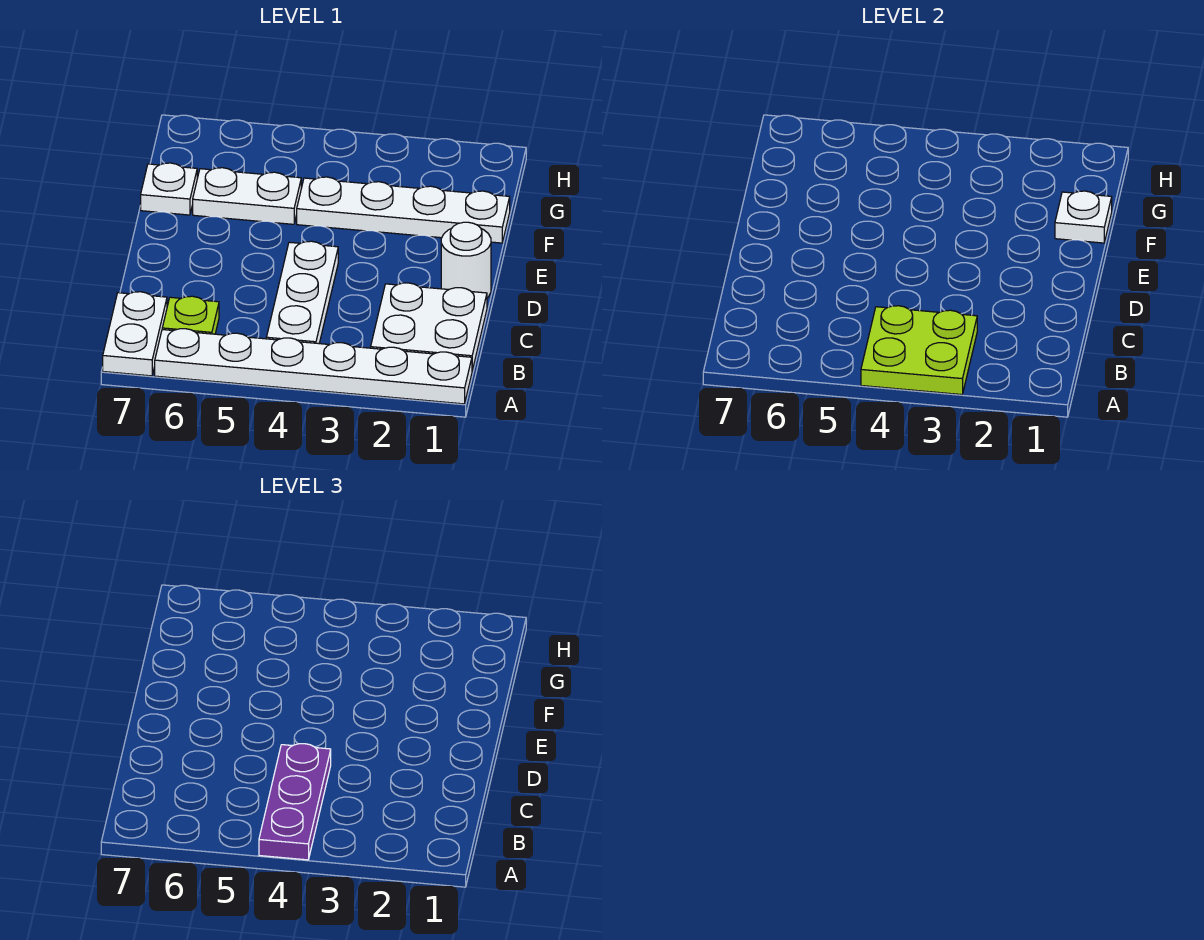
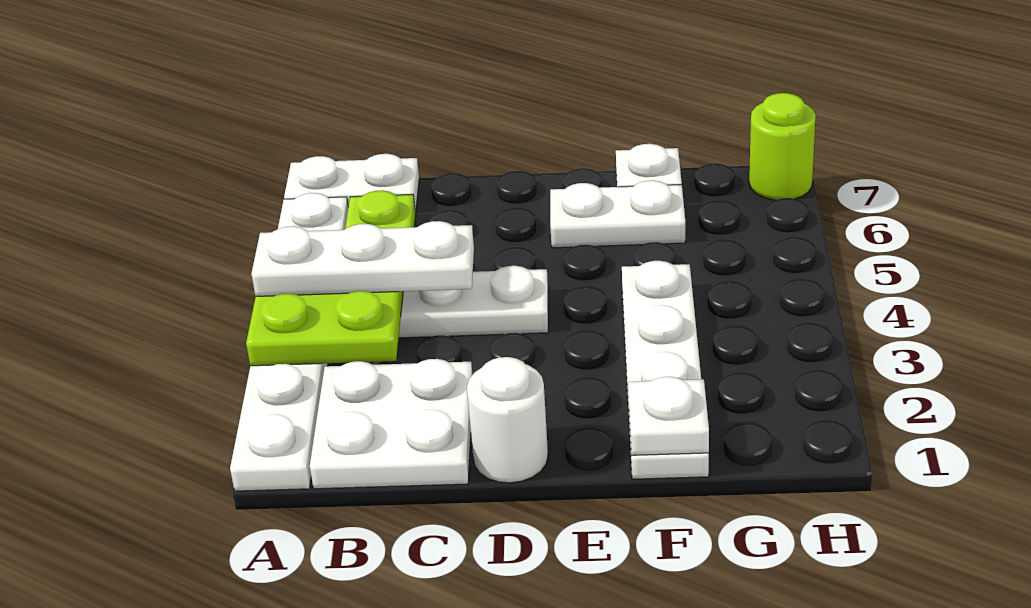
purple plate A4:C4 level 3 -> white plate A4:C4 level 3
white plate F5:F6 level 1 -> white plate E6:F6 level 1
none -> lime round brick H7 level 1

